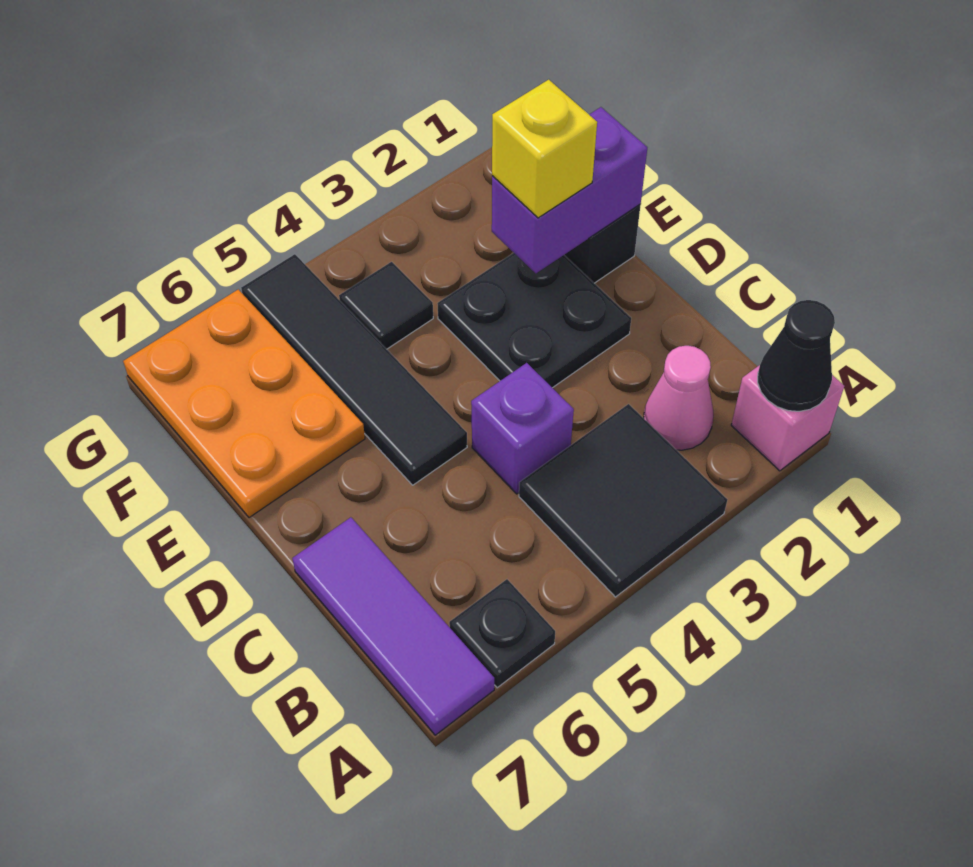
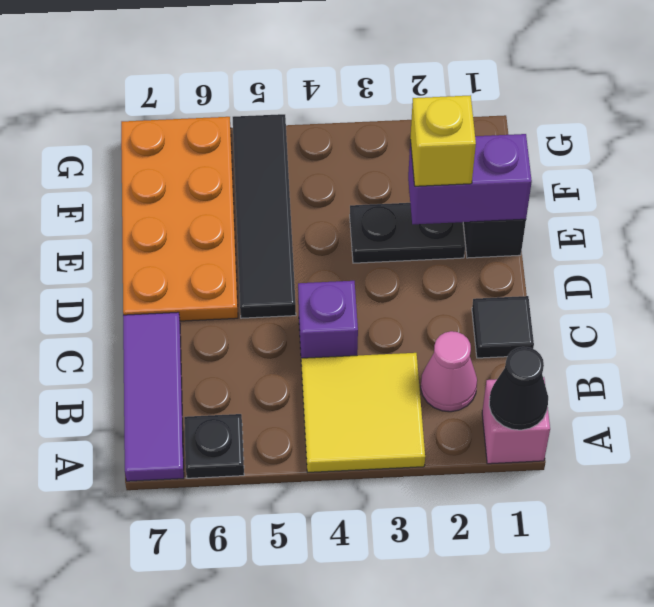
black tile A3:B4 level 1 -> yellow tile A3:B4 level 1
black plate D2:E3 level 1 -> black plate E2:E3 level 1
orange plate E6:G7 level 1 -> orange plate D6:G7 level 1
black tile F4 level 1 -> black tile C1 level 1

